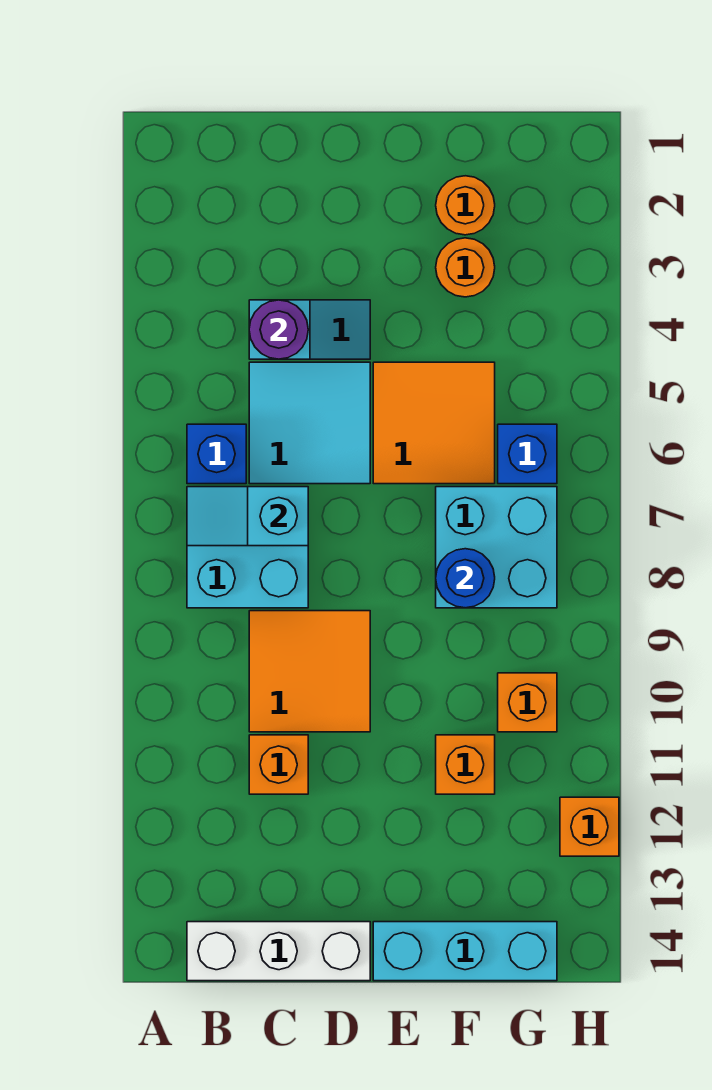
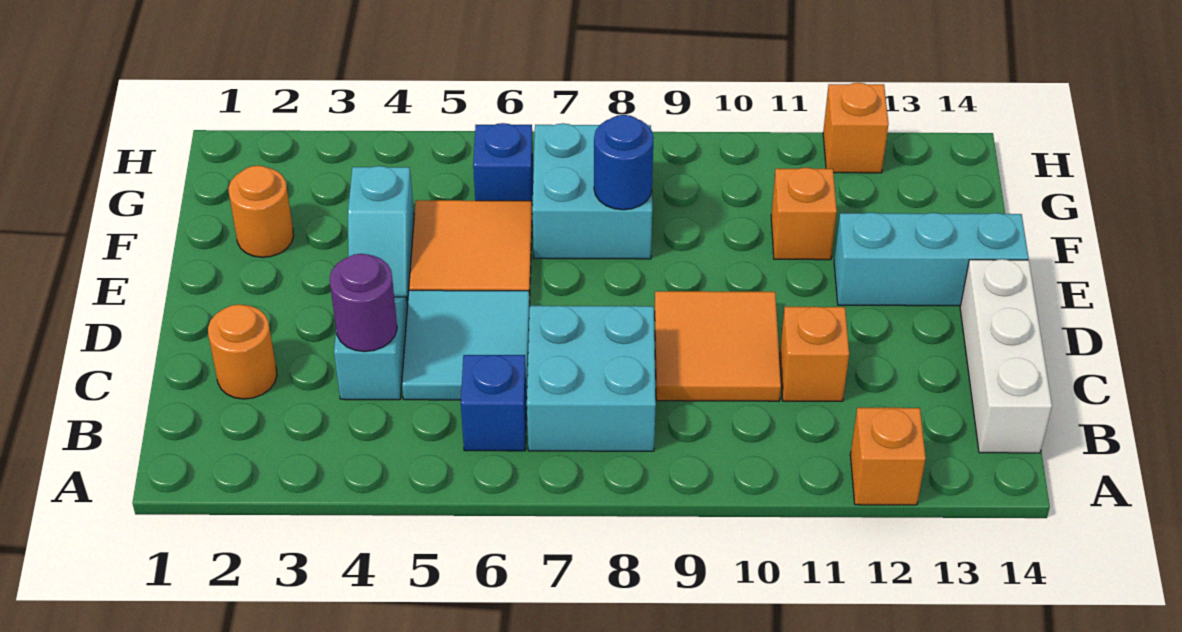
cyan slope B7:C7 level 2 top C -> cyan slope E4:F4 level 1 top F
cyan brick E14:G14 level 1 -> cyan brick E12:E14 level 1
orange round brick F3 level 1 -> orange round brick C2 level 1
orange brick G10 level 1 -> orange brick A12 level 1

